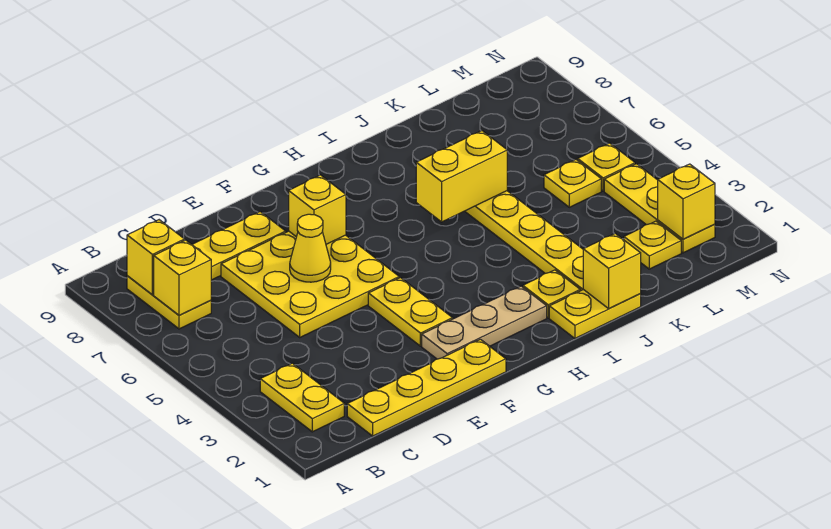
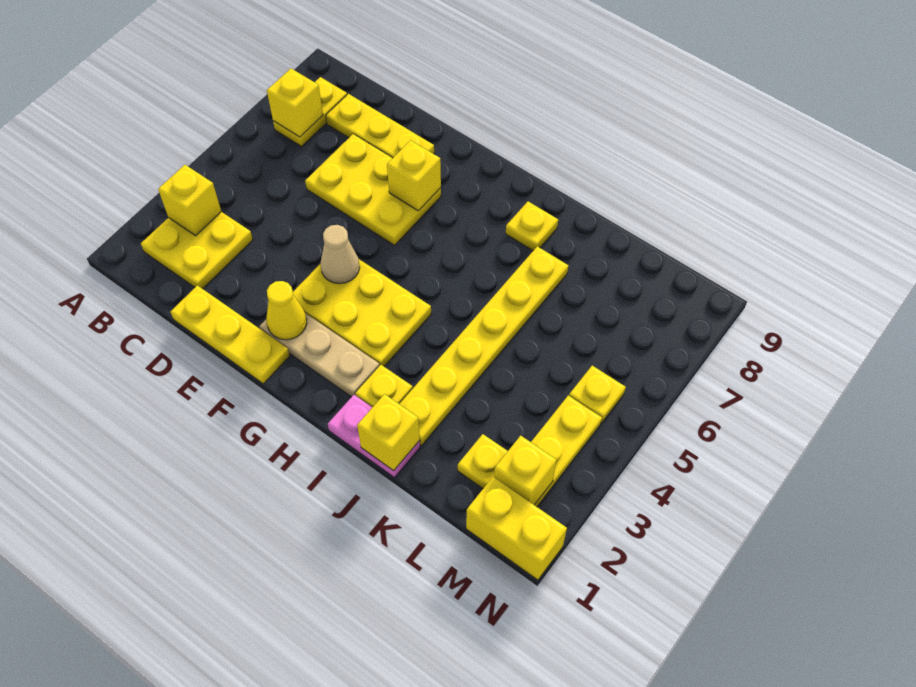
yellow plate B2:B3 level 1 -> yellow plate B2:C3 level 1
yellow brick B8 level 2 -> yellow brick B3 level 2
yellow plate C1:F1 level 1 -> yellow plate D1:F1 level 1
yellow plate D5:F7 level 1 -> yellow plate D6:F7 level 1
yellow cone E6 level 2 -> yellow cone F2 level 2
yellow plate F3:F4 level 1 -> yellow plate F3:H4 level 1
none -> tan cone F4 level 2
yellow plate I1:J1 level 1 -> pink plate I1:J1 level 1
yellow brick I6:J6 level 2 -> yellow brick M1:N1 level 1
yellow plate L5 level 1 -> yellow plate I8 level 1

